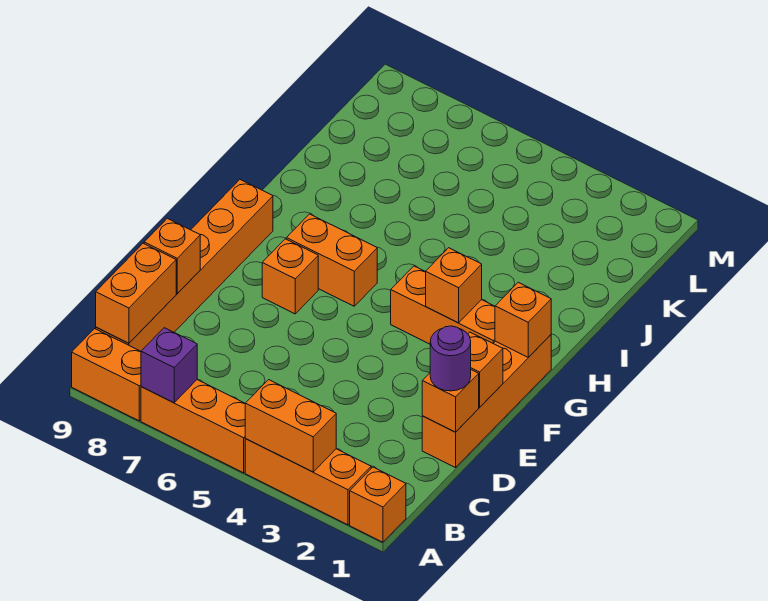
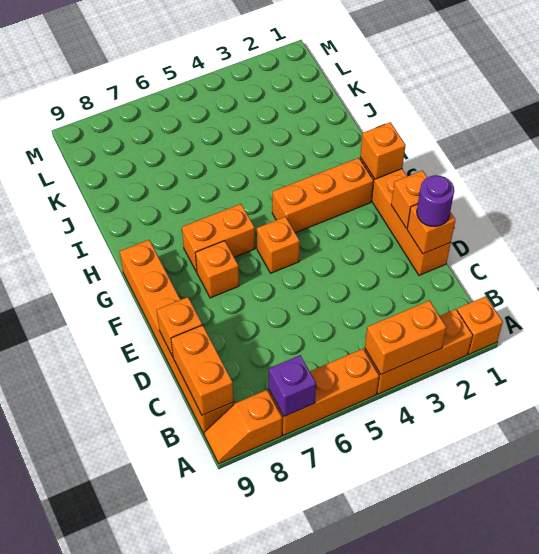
orange brick A8:A9 level 1 -> orange slope A8:A9 level 1 top 8
orange brick G3 level 2 -> orange brick F5 level 1

